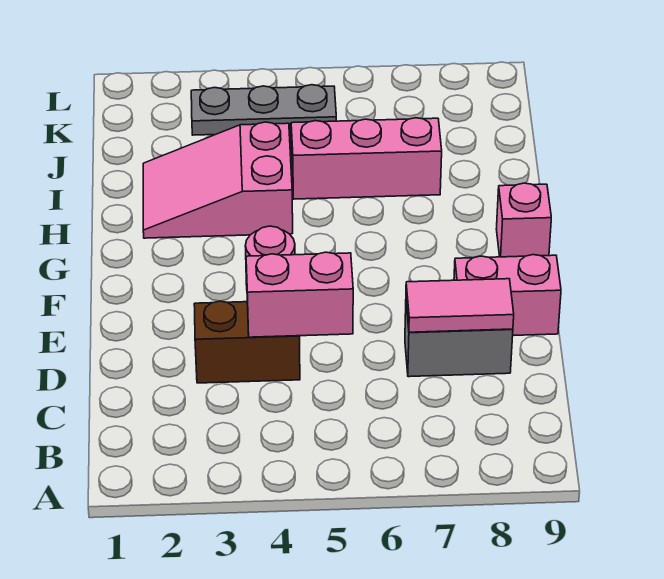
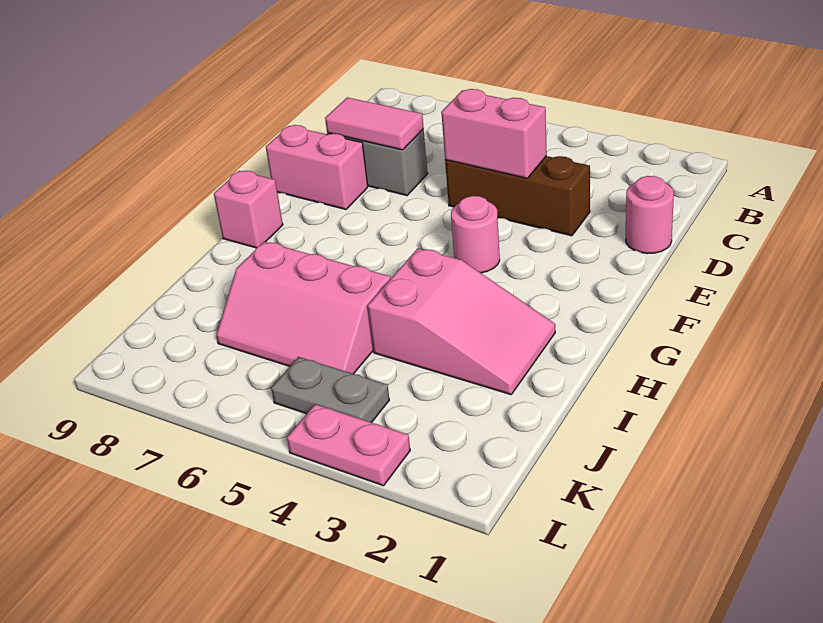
none -> pink round brick D1 level 1
brown brick D3:D4 level 1 -> brown brick D3:D5 level 1
grey plate K3:K5 level 1 -> grey plate K4:K5 level 1
none -> pink plate L3:L4 level 1

